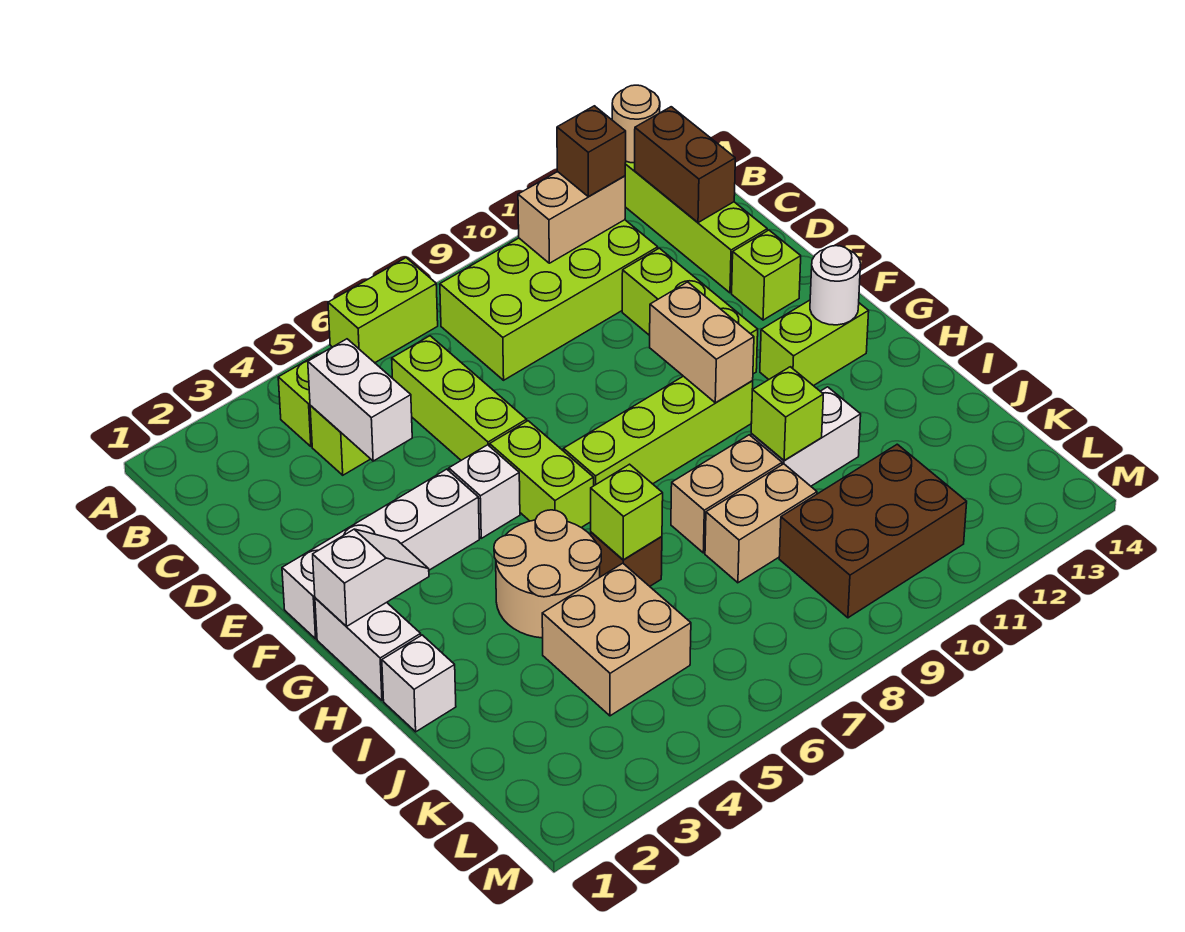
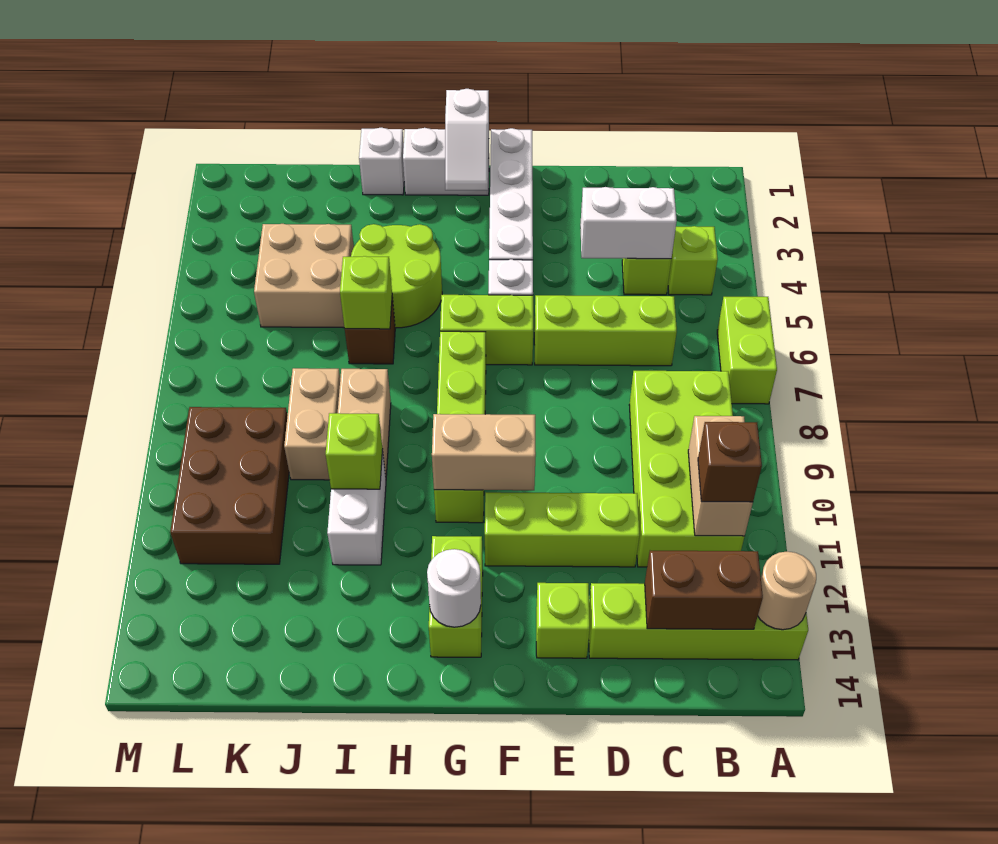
tan round brick H4:I5 level 1 -> lime round brick H4:I5 level 1

